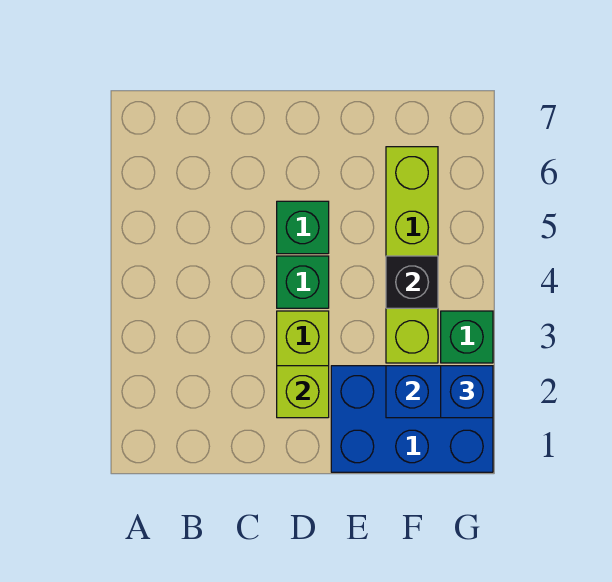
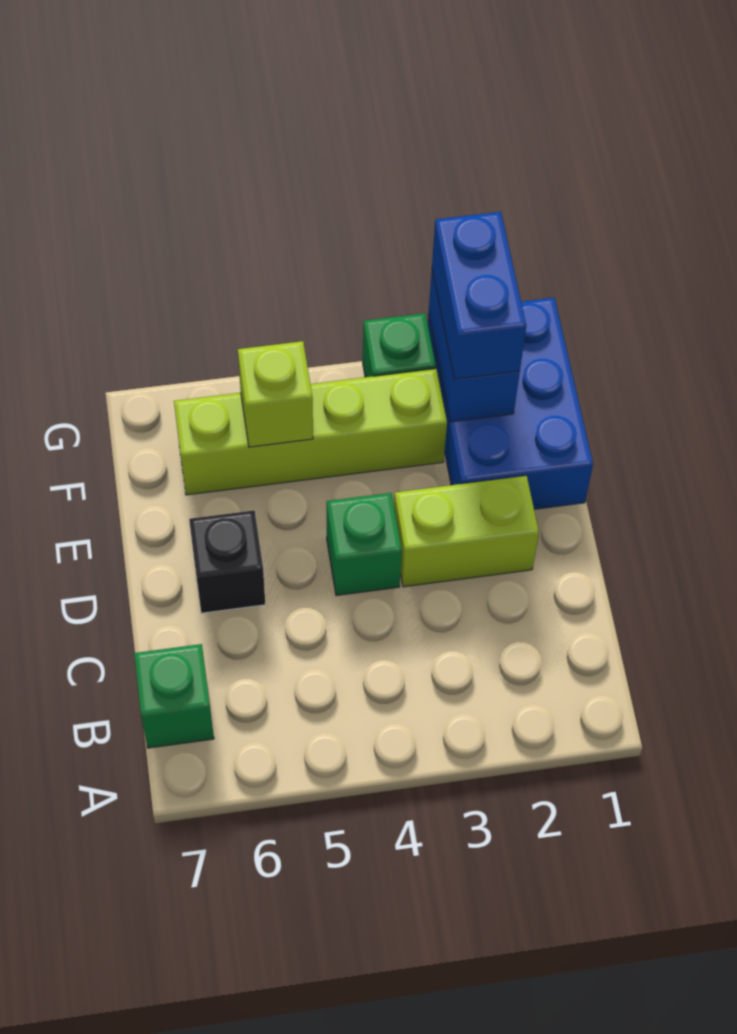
lime brick D2 level 2 -> lime brick F5 level 2
green brick D5 level 1 -> green brick B7 level 1
black brick F4 level 2 -> black brick D6 level 1
blue brick G2 level 3 -> blue brick F2:G2 level 3

